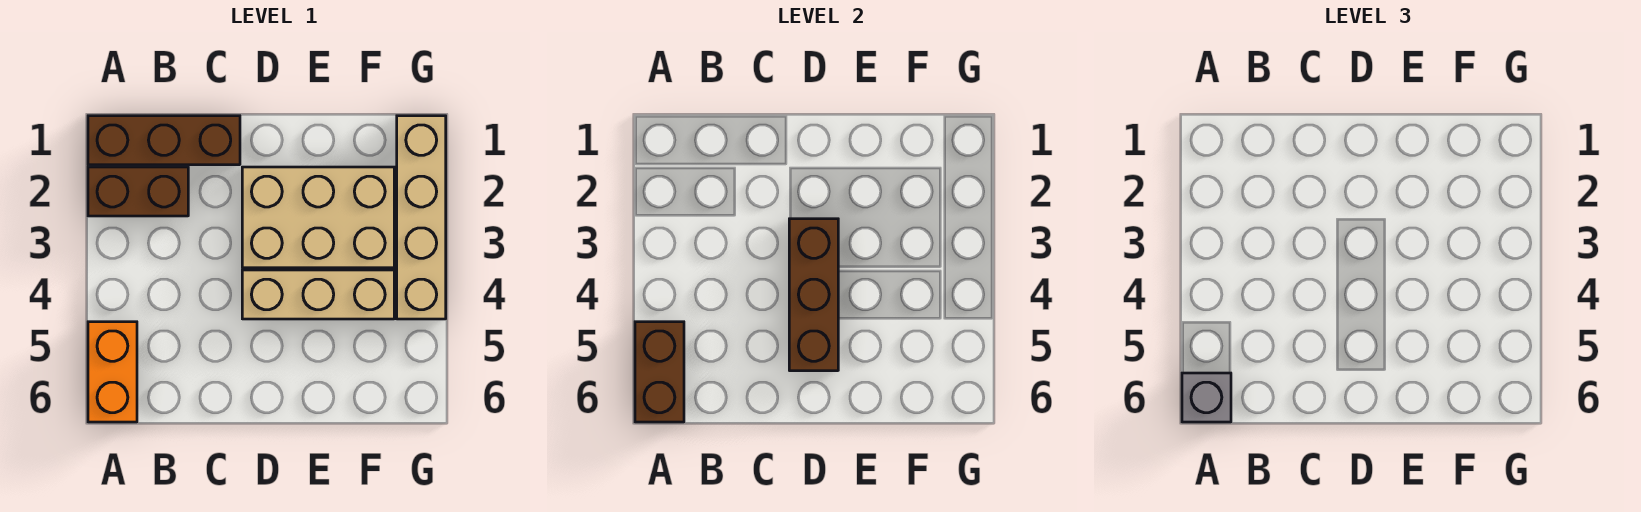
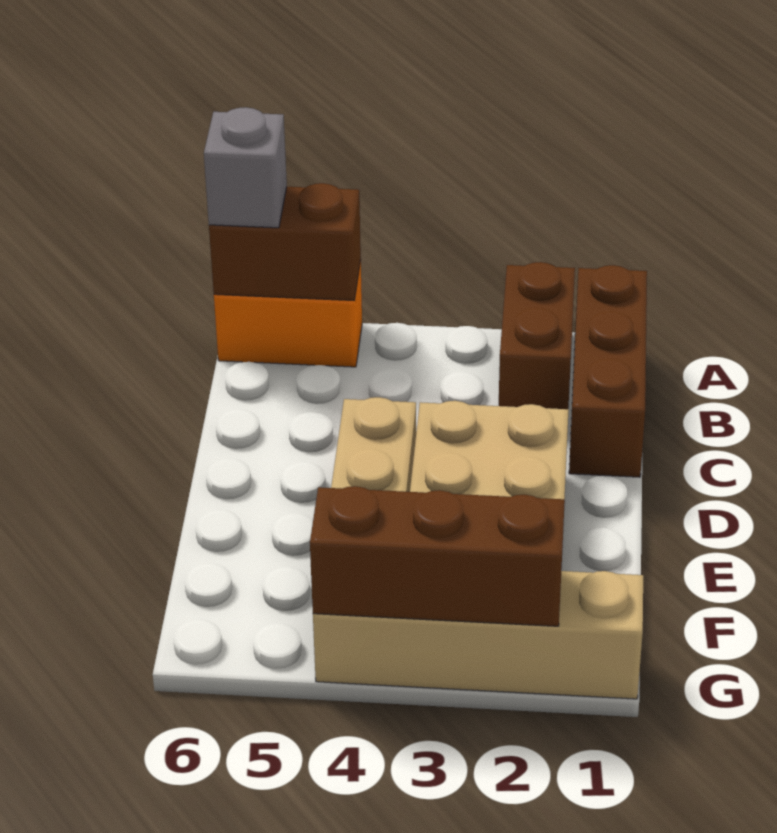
brown brick D3:D5 level 2 -> brown brick G2:G4 level 2

